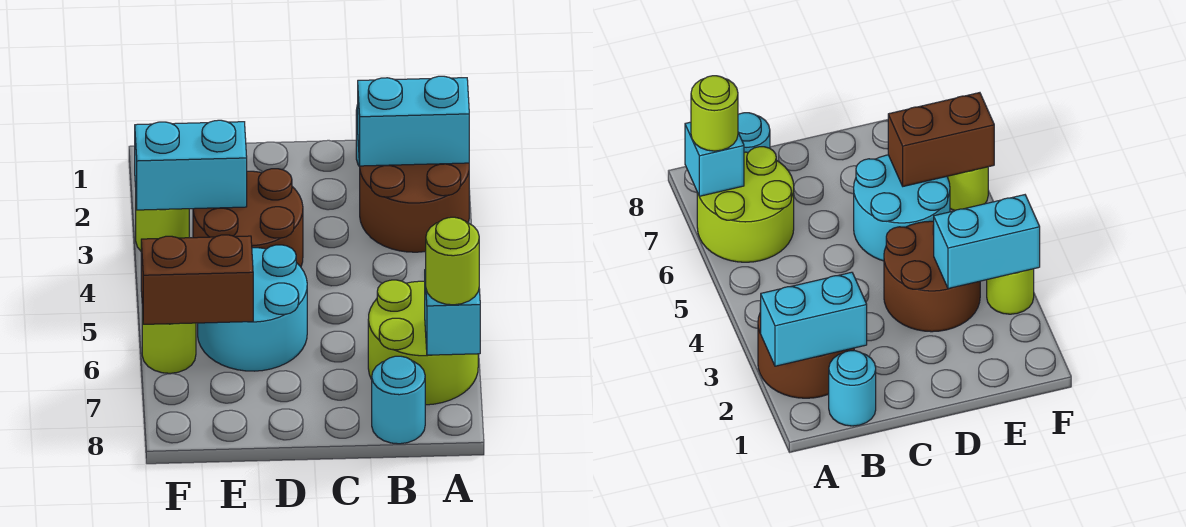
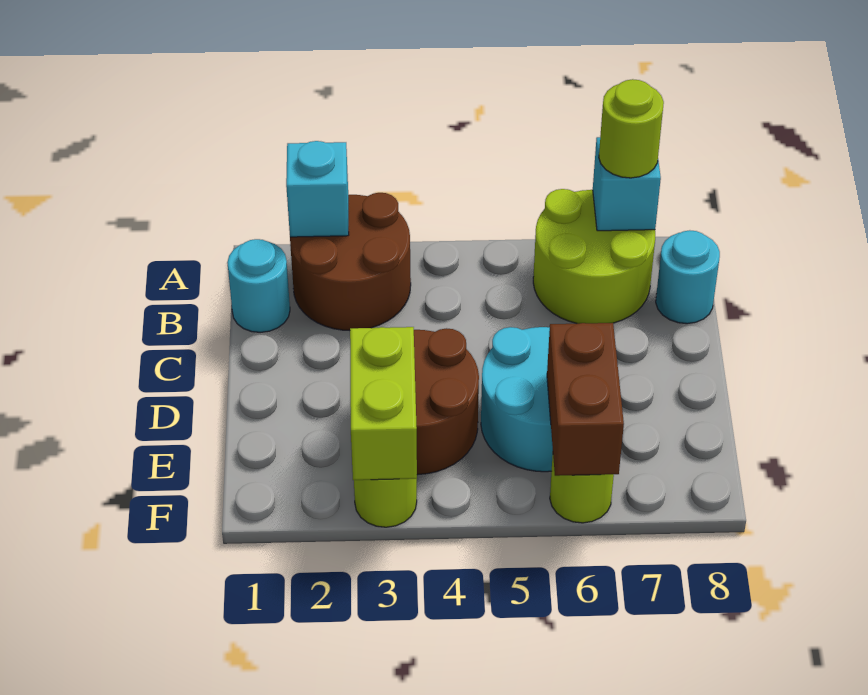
cyan brick A2:B2 level 2 -> cyan brick A2 level 2
cyan brick E3:F3 level 2 -> lime brick E3:F3 level 2

